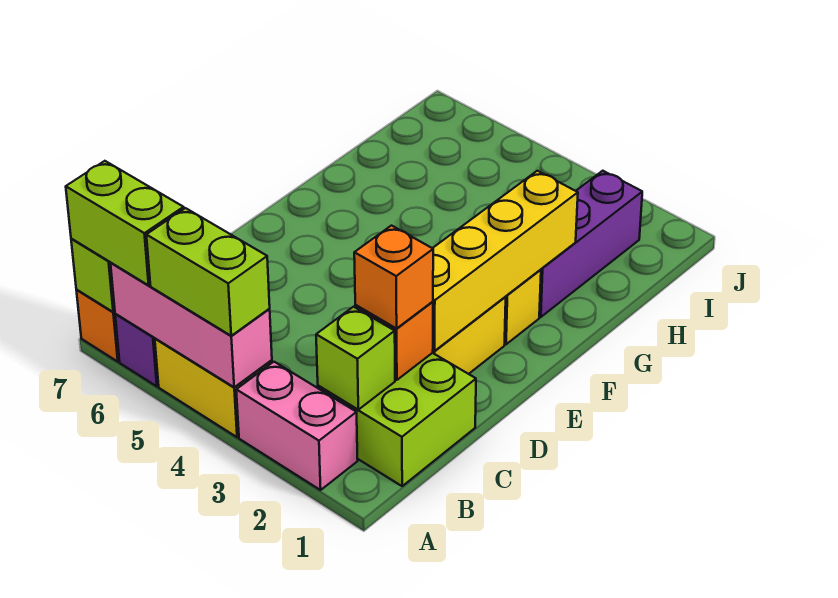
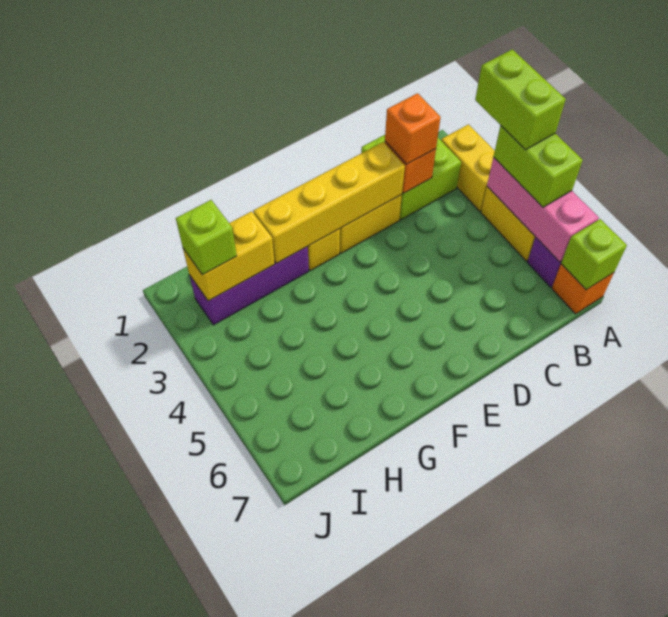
pink brick A2:A3 level 1 -> yellow brick A2:A3 level 1
lime brick A6:A7 level 3 -> lime brick A3:A4 level 4
lime brick B2 level 2 -> lime brick I2 level 3
none -> yellow brick H2:I2 level 2

